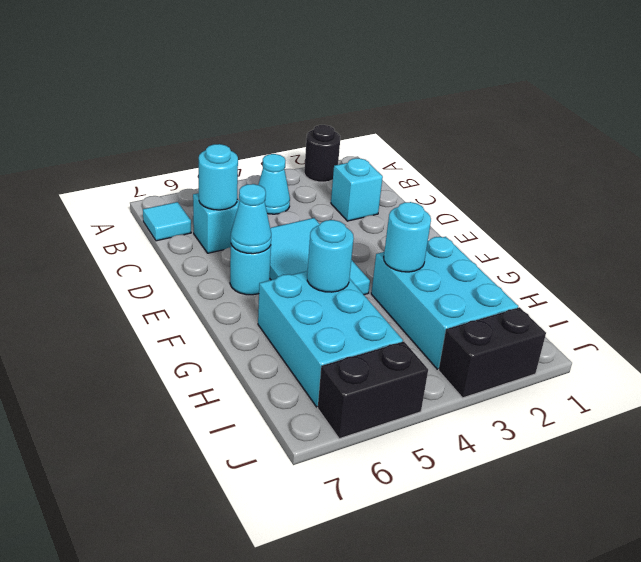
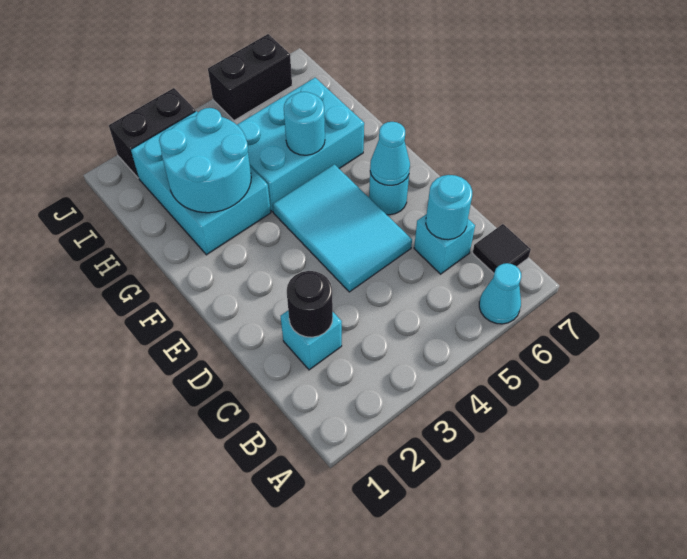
black round brick A2 level 1 -> black round brick C2 level 2
cyan cone B4 level 1 -> cyan cone A6 level 1
cyan tile B7 level 1 -> black tile B7 level 1
cyan round brick G3 level 2 -> cyan round brick G2:H3 level 2
cyan brick G5:I6 level 1 -> cyan brick G4:H6 level 1

